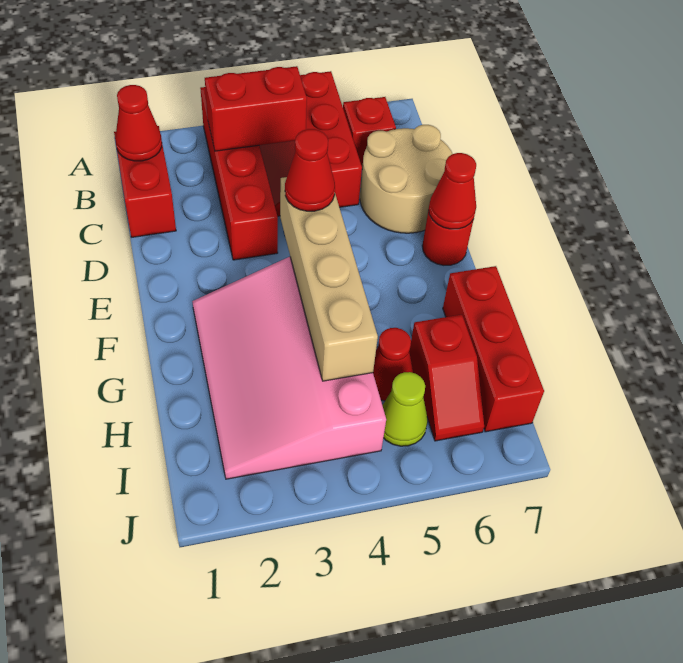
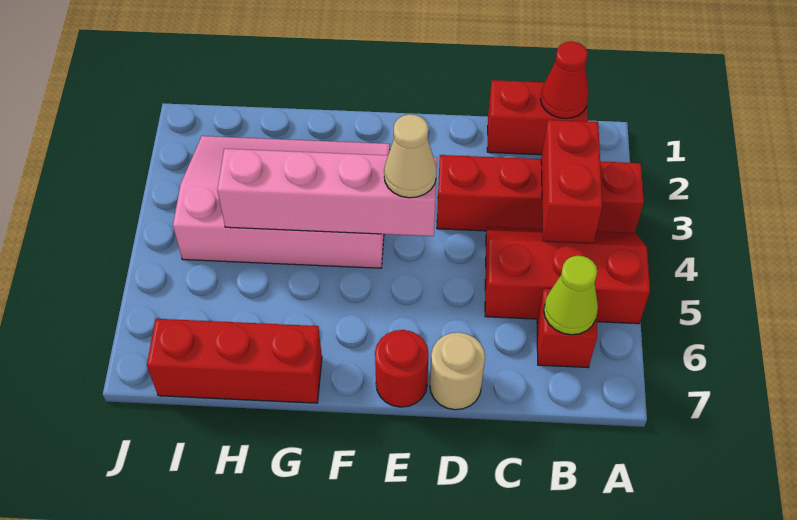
tan round brick C6:D7 level 1 -> tan round brick D7 level 1
tan brick E4:H4 level 2 -> pink brick E4:H4 level 2
red cone E4 level 3 -> tan cone E4 level 3
red cone E7 level 2 -> none
red cone H5 level 1 -> none
red slope H6:I6 level 1 top H -> none
lime cone I5 level 1 -> lime cone B6 level 2

